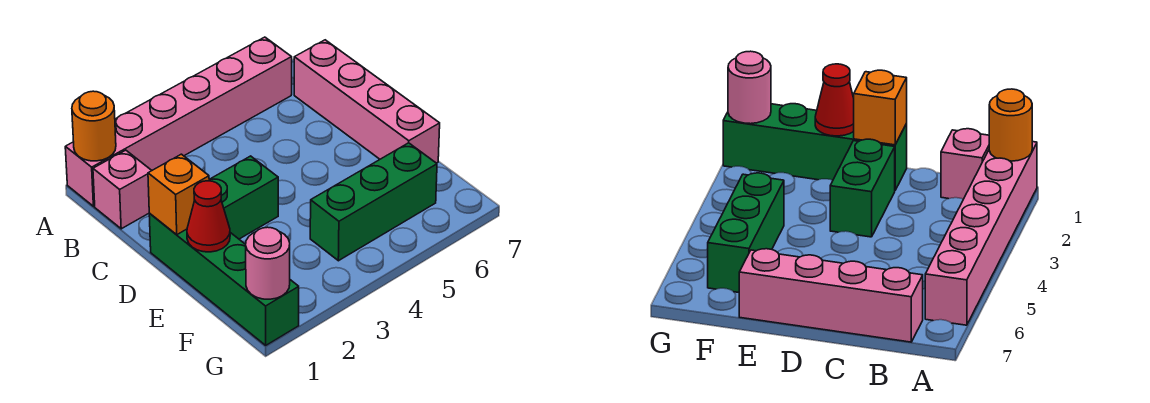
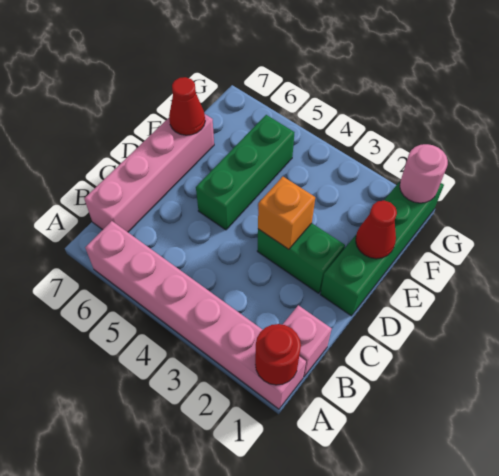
orange round brick A1 level 2 -> red round brick A1 level 2
orange brick D1 level 2 -> orange brick D3 level 2
none -> red cone E7 level 2
green brick F4:F6 level 1 -> green brick D5:F5 level 1

